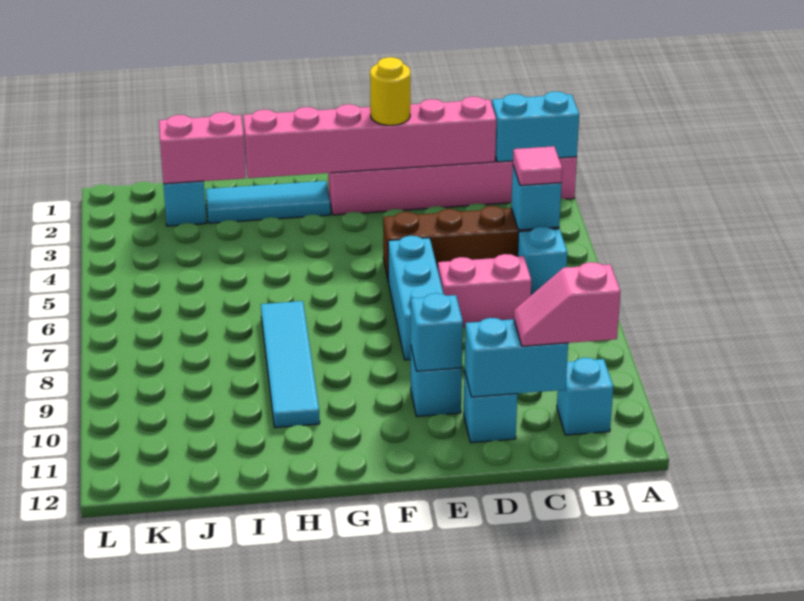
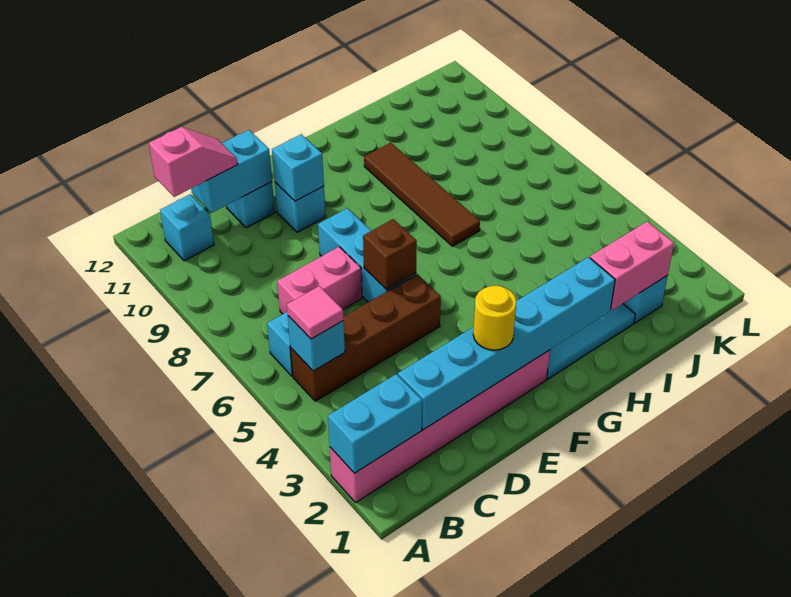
pink brick C2:H2 level 2 -> cyan brick C2:H2 level 2
none -> brown brick E6 level 2
cyan tile H7:H10 level 1 -> brown tile H7:H10 level 1

